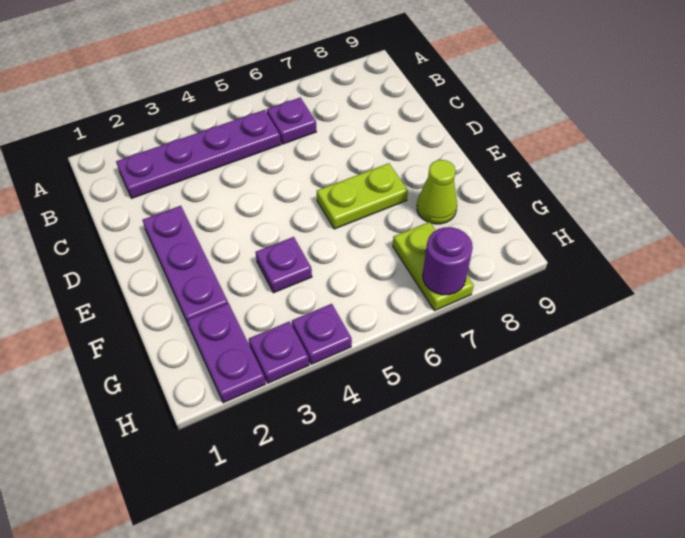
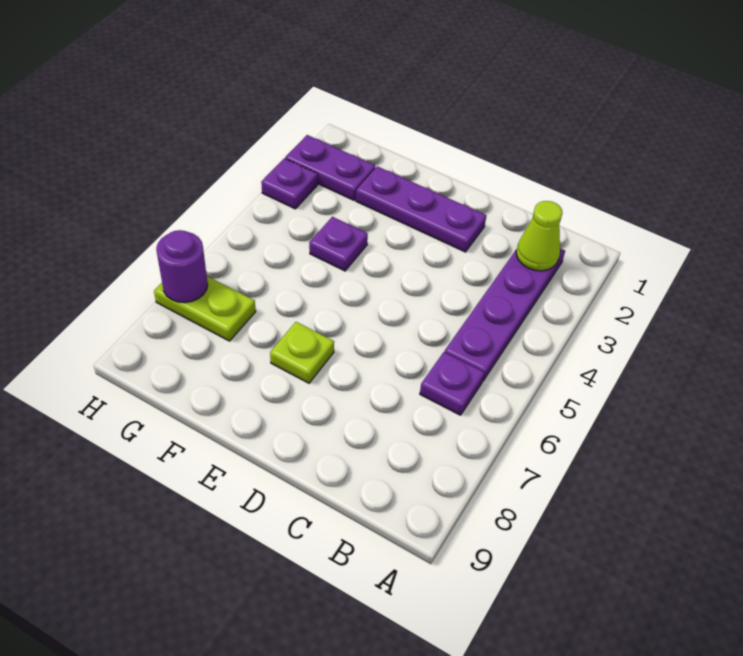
lime plate E6:E7 level 1 -> lime plate E7 level 1
lime cone F8 level 1 -> lime cone B2 level 2
purple plate H4 level 1 -> none

